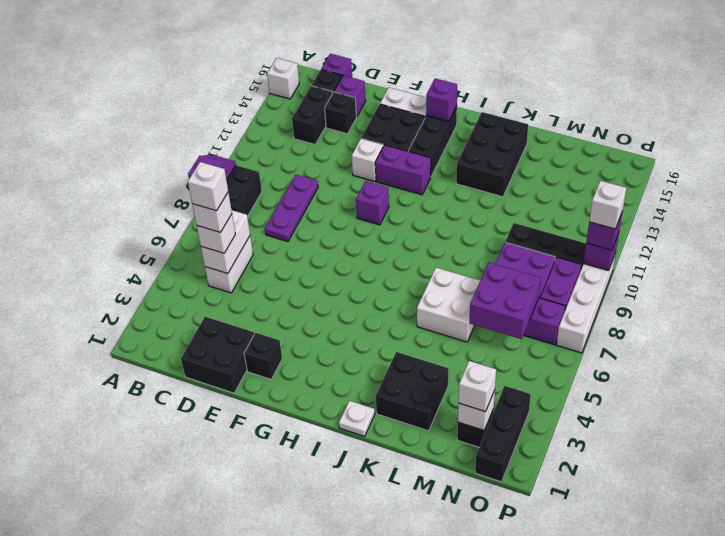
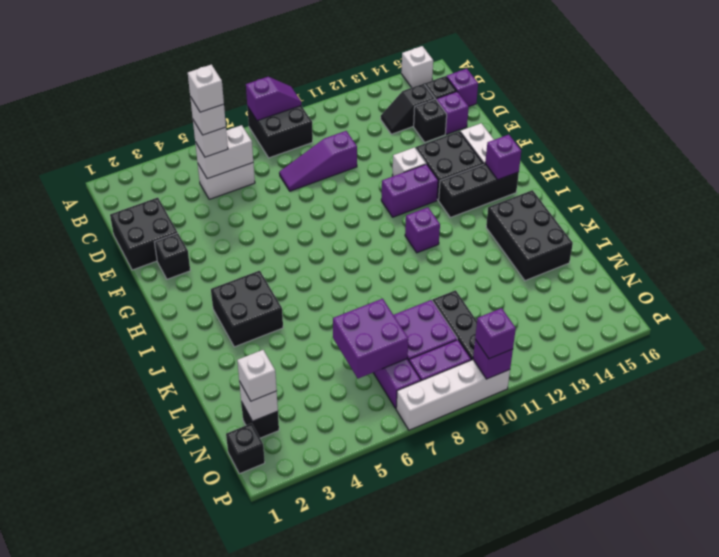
black brick C13:C14 level 1 -> black slope C13:C14 level 1 top 14
purple plate D8:D10 level 1 -> purple slope D8:D10 level 1 top 10
purple brick G10 level 1 -> purple brick I11 level 1
purple brick G12:H12 level 1 -> purple brick G11:G12 level 1
white plate J1 level 1 -> none
black brick J13:K15 level 1 -> black brick J14:L15 level 1
black brick K2:L3 level 1 -> black brick I3:J4 level 1
white brick K6:L7 level 1 -> none
black brick O1:O3 level 1 -> black brick O1 level 1
white brick P10 level 4 -> none

